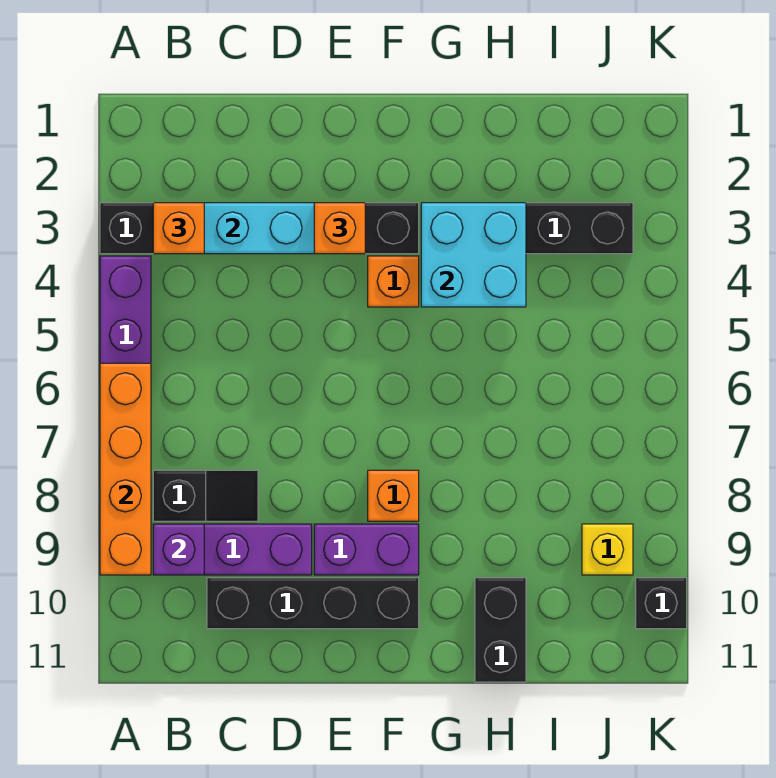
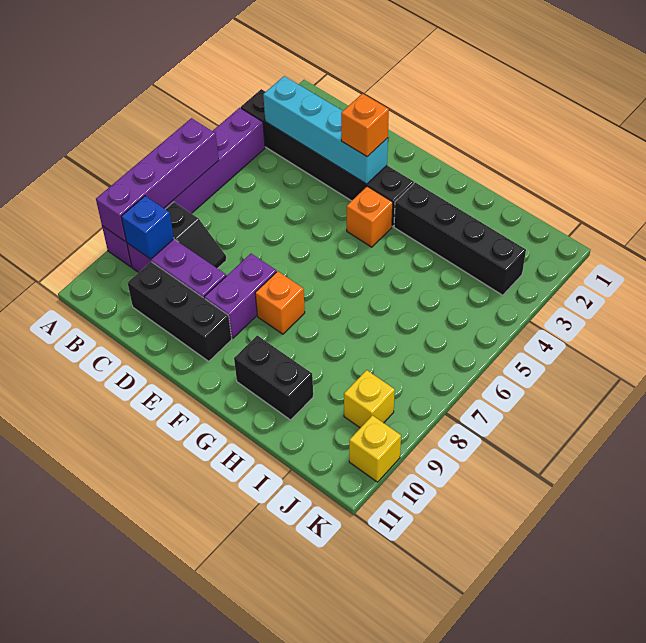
orange brick A6:A9 level 2 -> purple brick A6:A9 level 2
orange brick B3 level 3 -> none
purple brick B9 level 2 -> blue brick B9 level 2
black brick C10:F10 level 1 -> black brick C10:E10 level 1
purple brick E9:F9 level 1 -> purple brick E8:E9 level 1
cyan brick G3:H4 level 2 -> none
black brick H10:H11 level 1 -> black brick G10:H10 level 1
black brick K10 level 1 -> yellow brick K10 level 1

